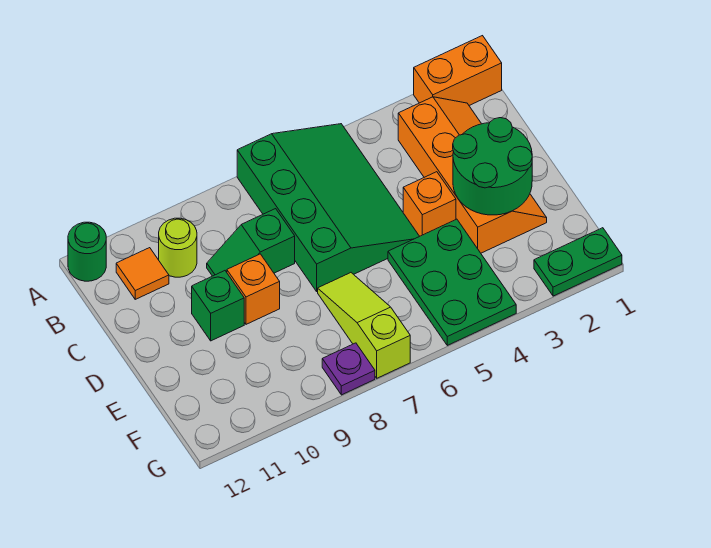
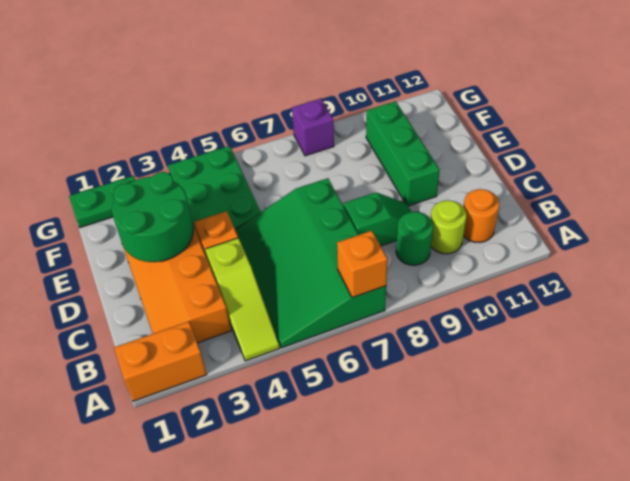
green round brick A12 level 1 -> green round brick B9 level 1
orange tile B11 level 1 -> orange round brick B11 level 1
orange brick D9 level 1 -> orange brick A7 level 2
green brick D10 level 1 -> green brick D10:F10 level 1
lime slope E7:G7 level 1 top G -> lime slope A4:C4 level 1 top C
purple plate G8 level 1 -> purple brick G8 level 1

